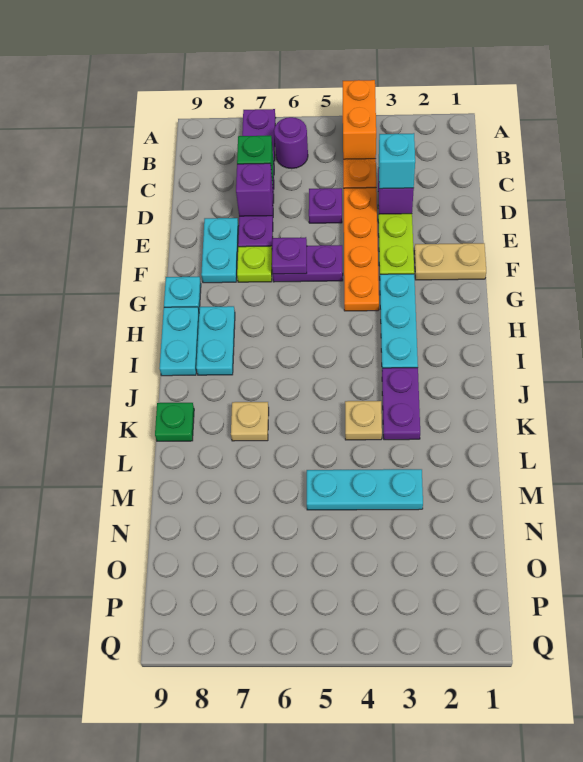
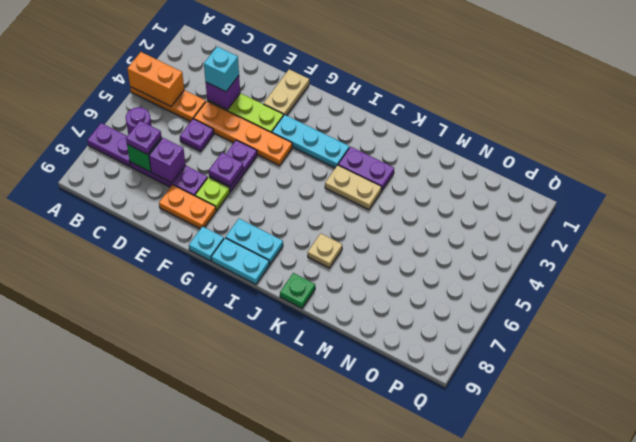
none -> purple plate C7 level 3
cyan plate E8:F8 level 1 -> orange plate E8:F8 level 1
tan plate K4 level 1 -> tan plate J4:K4 level 1
cyan plate M3:M5 level 1 -> none

